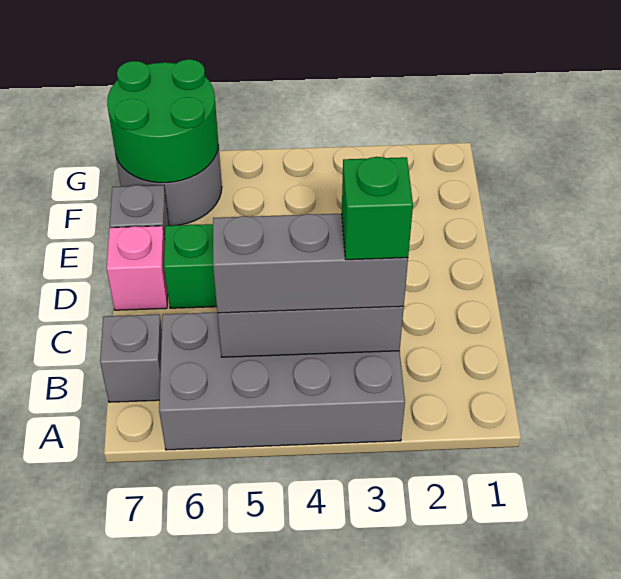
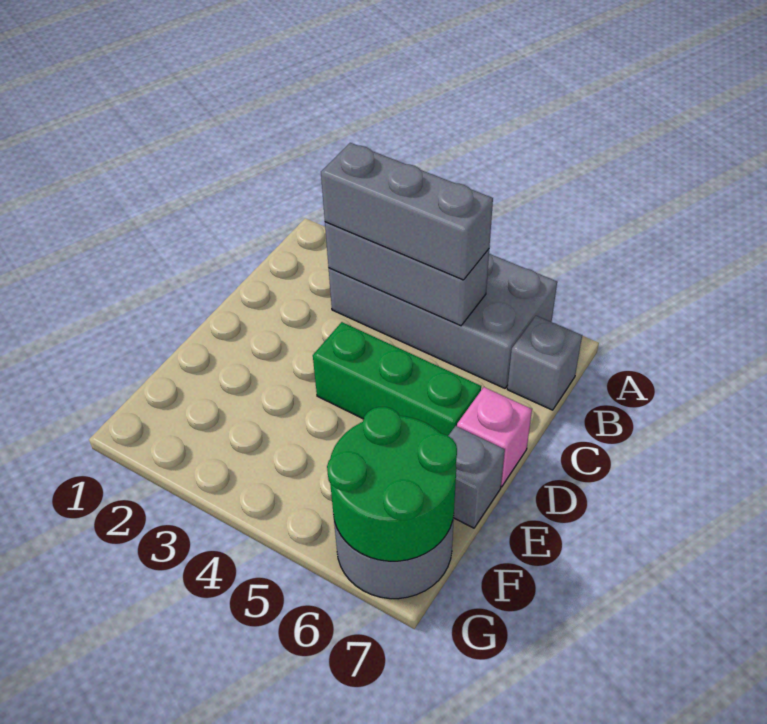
green brick B3 level 4 -> none

